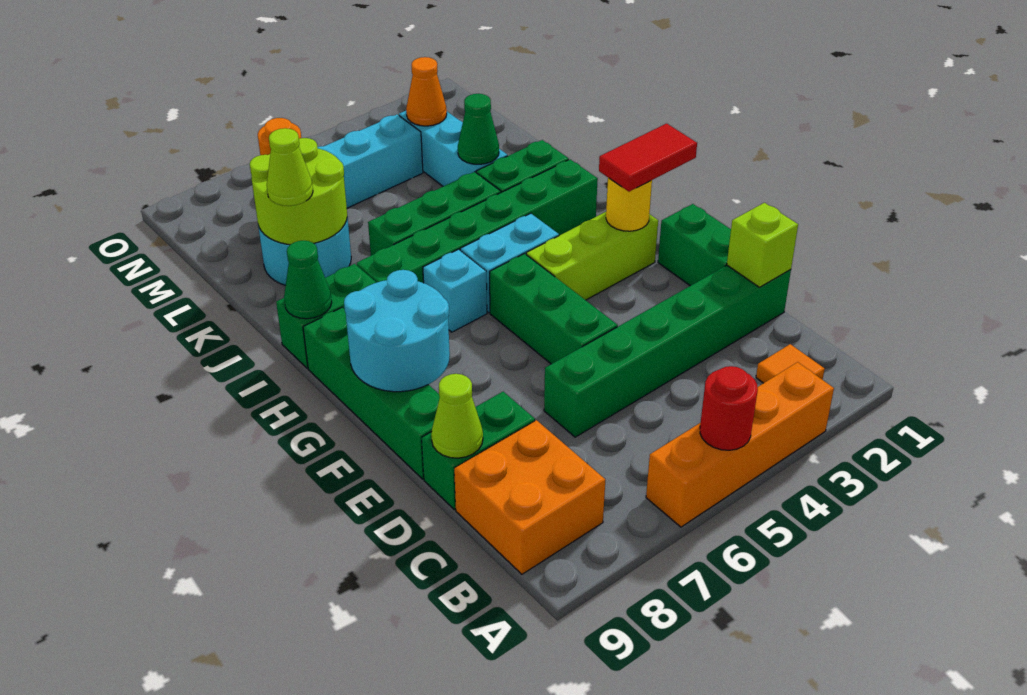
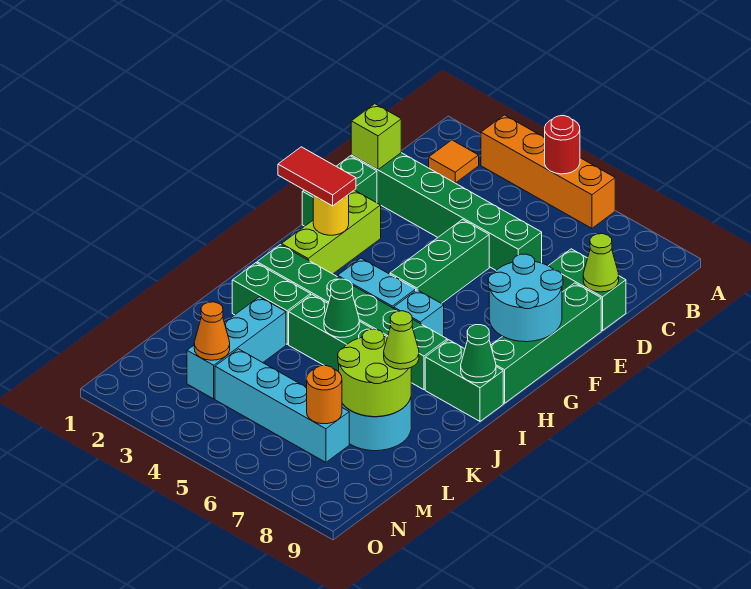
orange brick B8:C9 level 1 -> none
lime brick G2:G4 level 1 -> lime brick F2:H2 level 1
green cone K3 level 2 -> green cone J5 level 2

